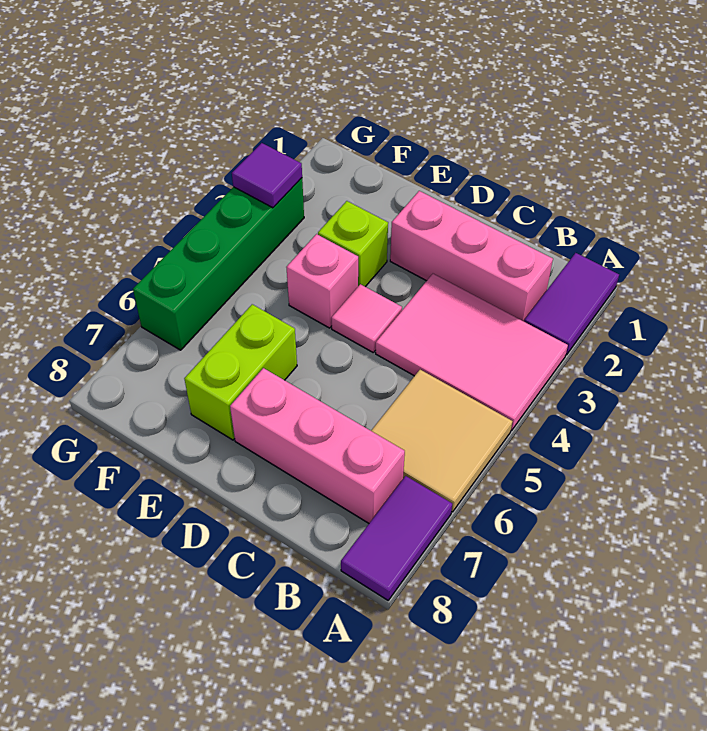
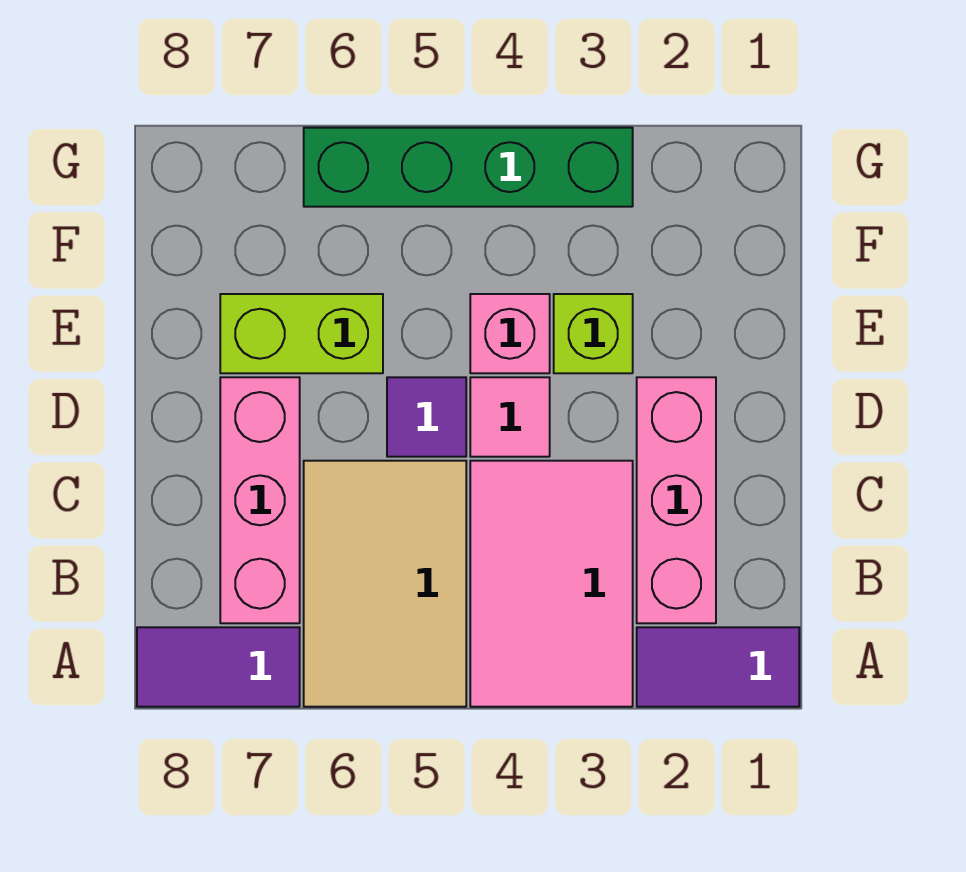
tan tile A5:B6 level 1 -> tan tile A5:C6 level 1
purple tile G3 level 2 -> purple tile D5 level 1

